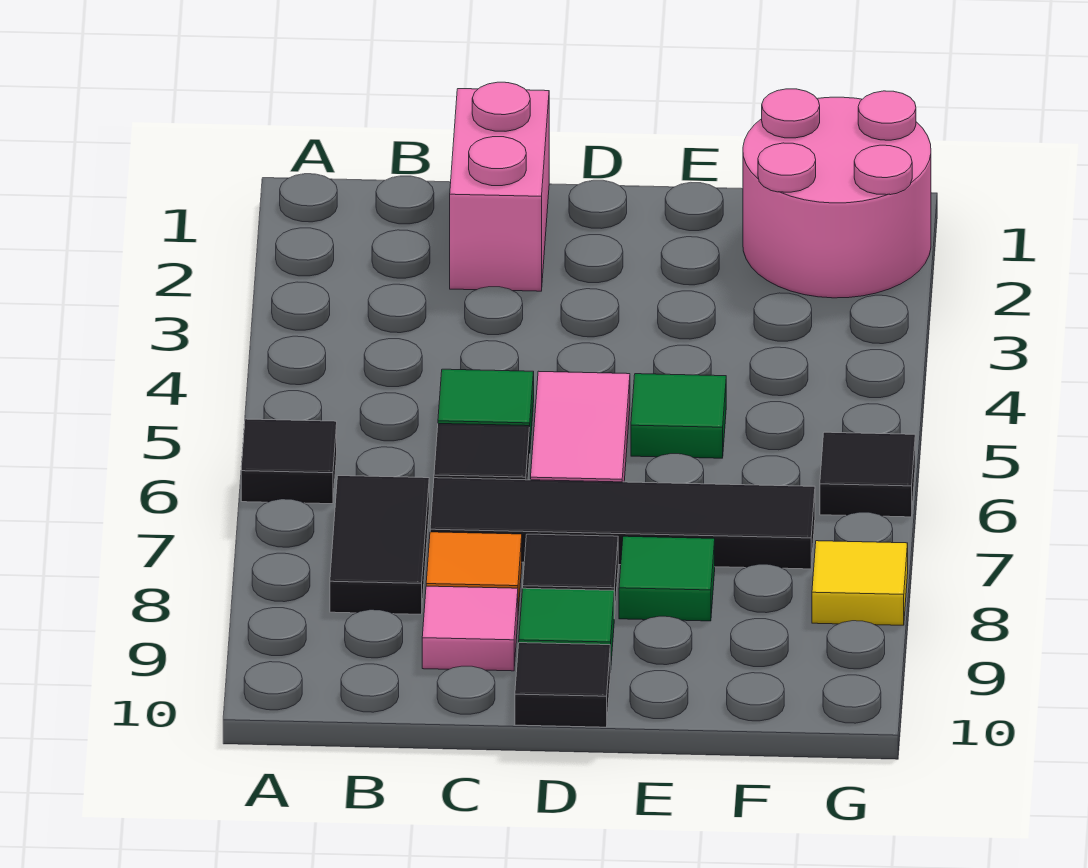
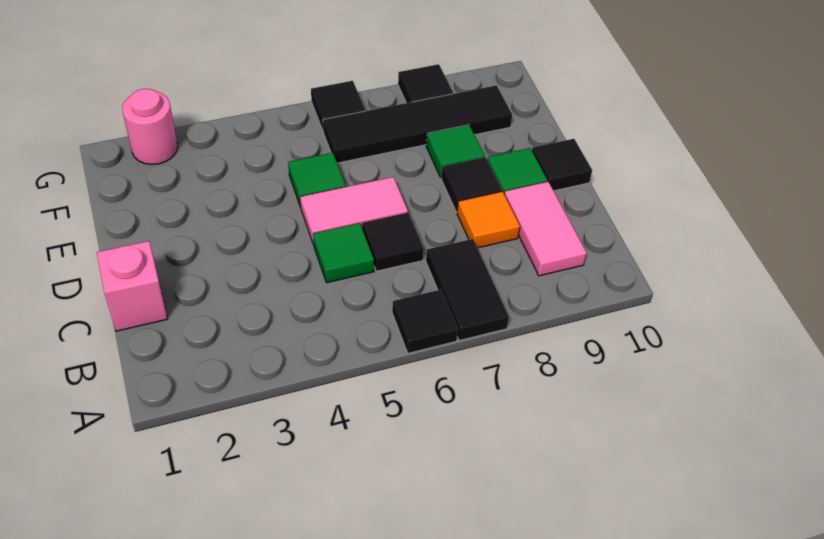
black tile B7:B8 level 1 -> black tile A7:B7 level 1
pink brick C1:C2 level 1 -> pink brick C1 level 1
black tile C7:F7 level 1 -> black tile F6:F9 level 1
pink tile C9 level 1 -> pink tile B9:C9 level 1
pink round brick F1:G2 level 1 -> pink round brick G2 level 1
yellow tile G8 level 1 -> black tile G8 level 1

